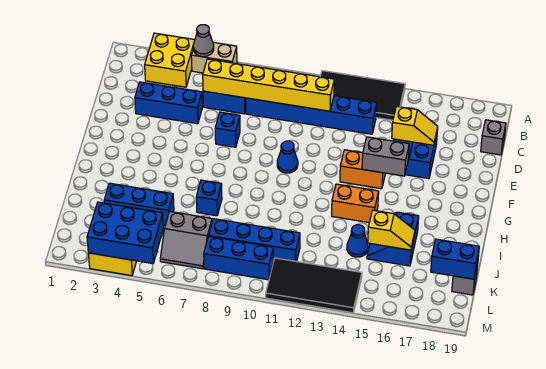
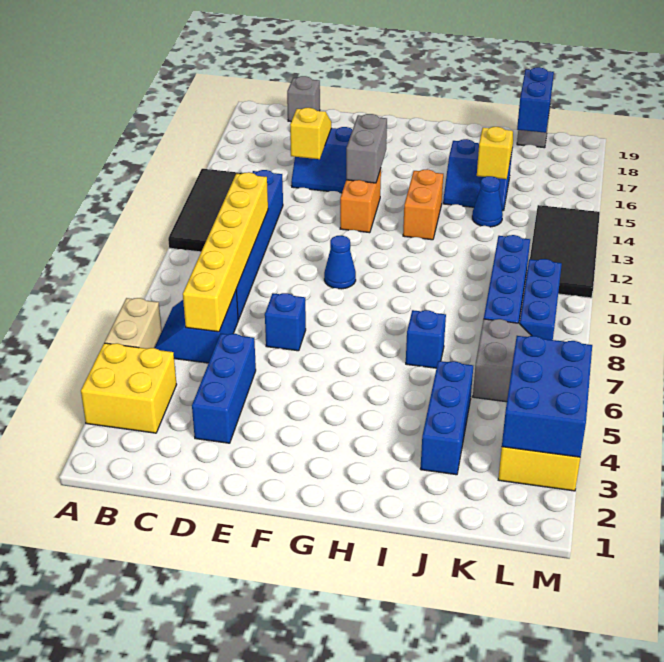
grey cone A5 level 2 -> none

